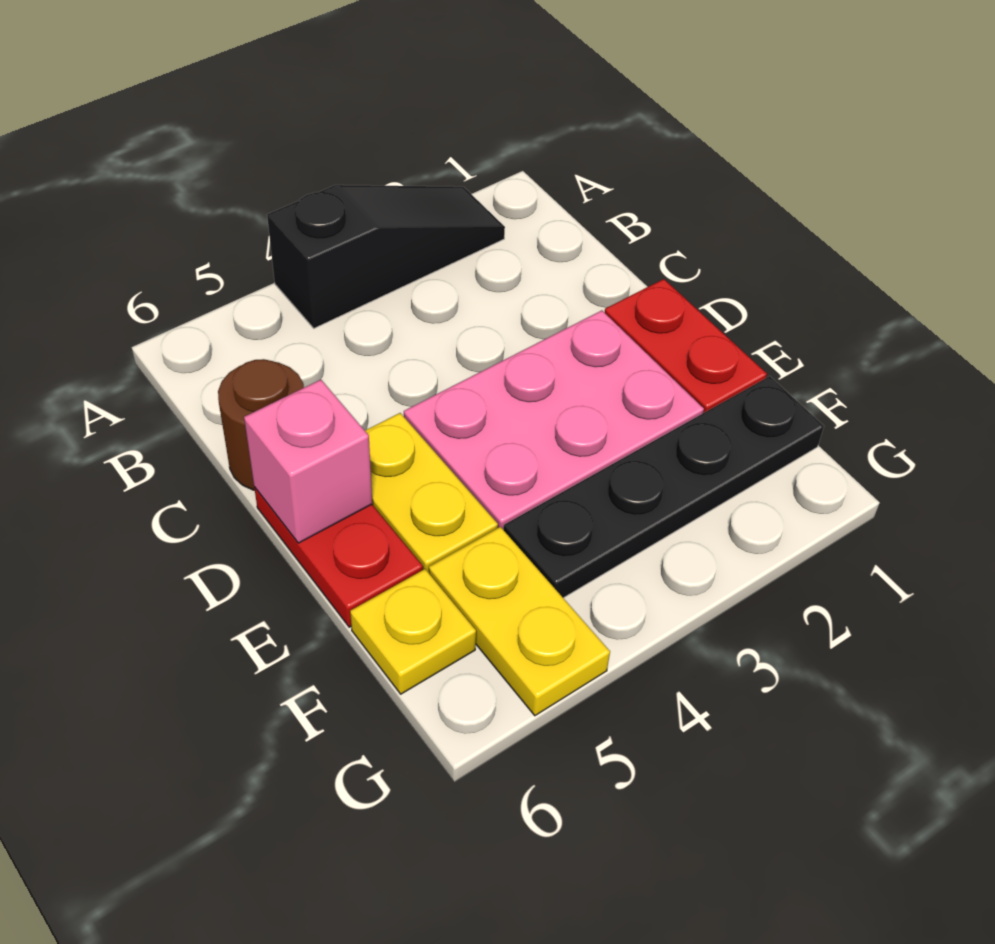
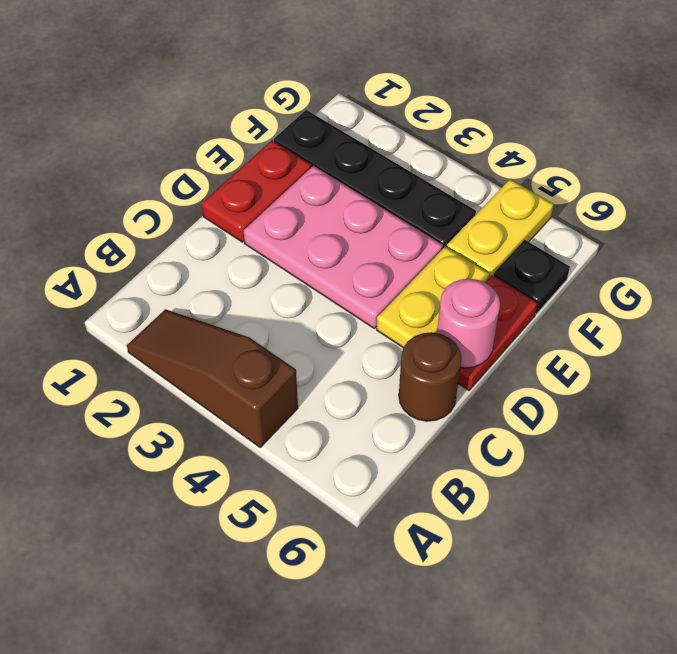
black slope A2:A4 level 1 top 4 -> brown slope A2:A4 level 1 top 4
pink brick D6 level 2 -> pink round brick D6 level 2
yellow plate F6 level 1 -> black plate F6 level 1

